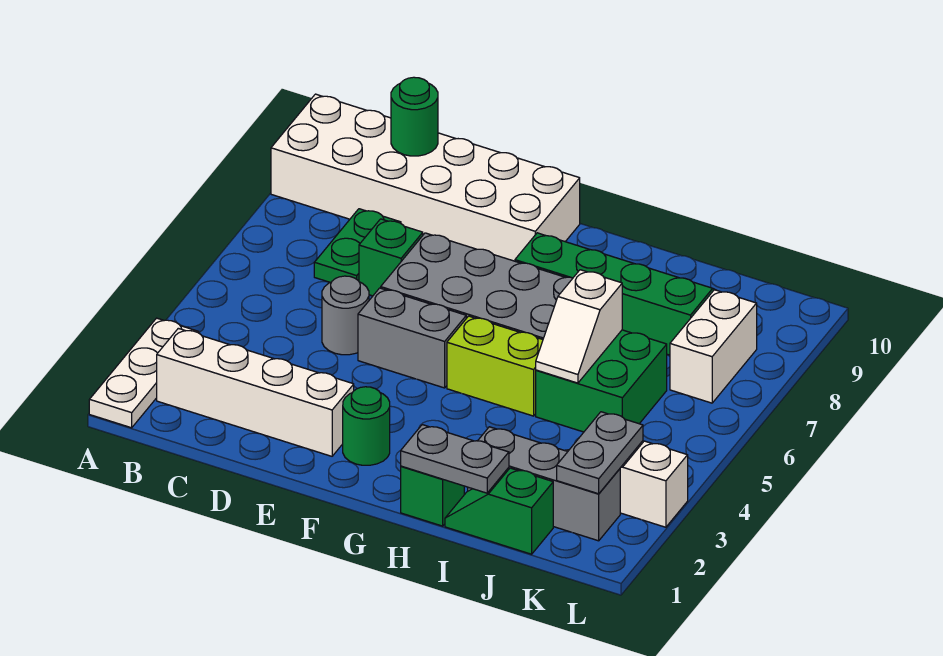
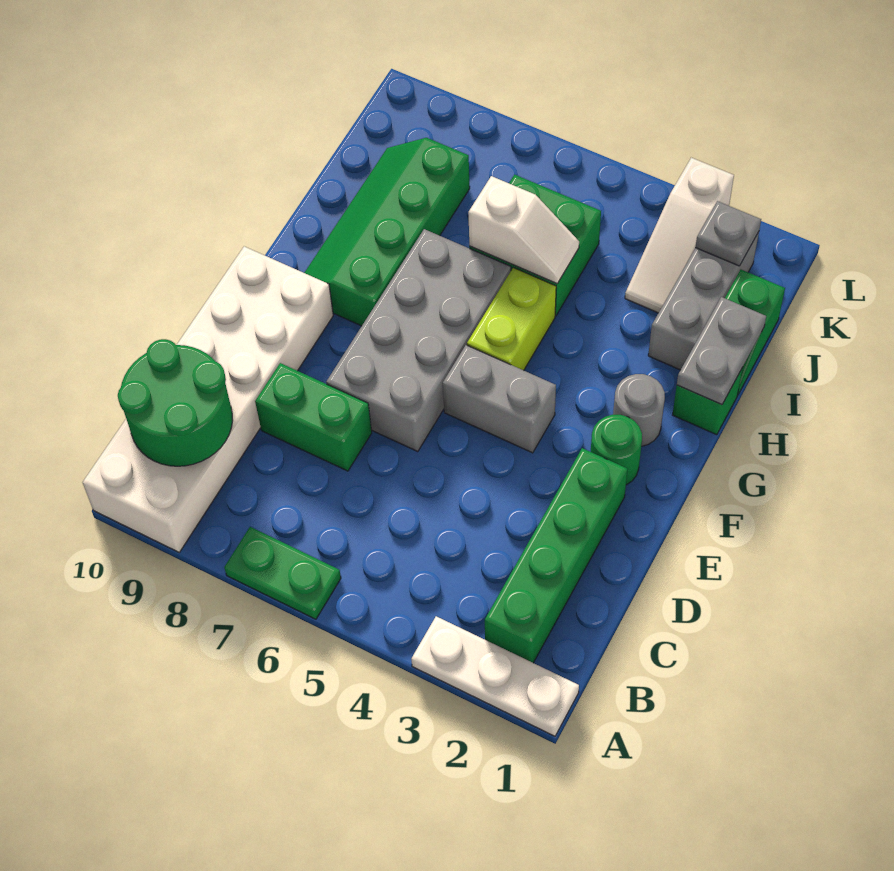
white brick B2:E2 level 1 -> green brick B2:E2 level 1
green plate C7:C8 level 1 -> green plate A6:A7 level 1
green round brick C10 level 2 -> green round brick B9:C10 level 2
grey round brick D5 level 1 -> grey round brick G2 level 1
green brick D7 level 1 -> green brick D7:D8 level 1
grey brick E5:F5 level 1 -> grey brick F4:F5 level 1
grey plate K2:K3 level 2 -> grey plate K2 level 2
white brick K7:K8 level 1 -> none

